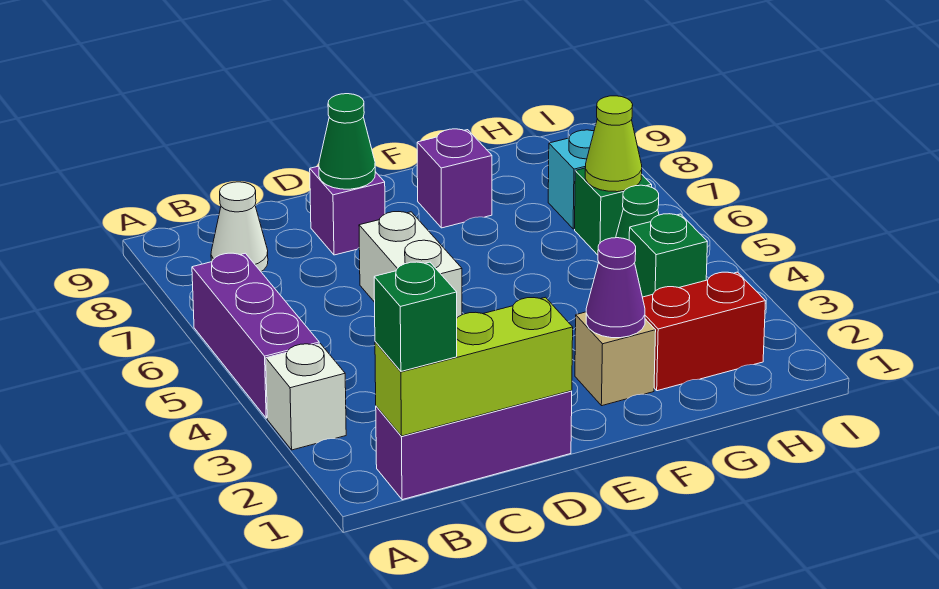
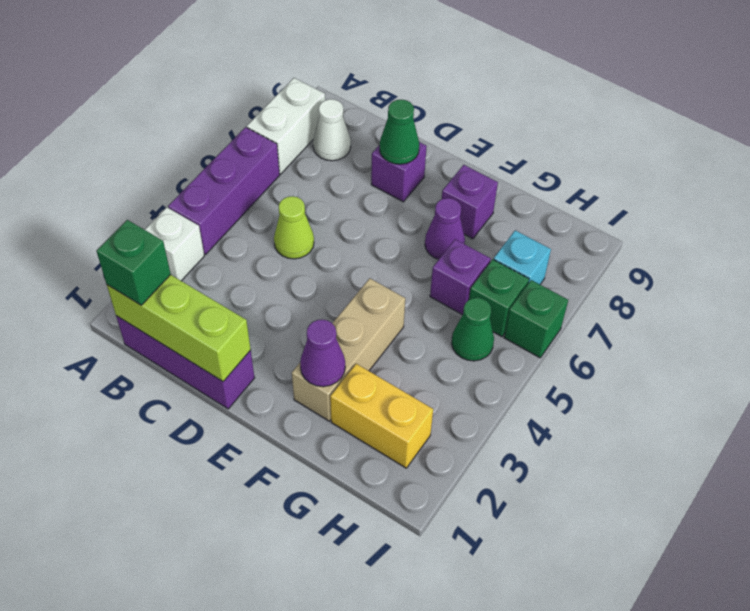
white brick D5:D6 level 1 -> white brick A7:A8 level 1
tan brick F2 level 1 -> tan brick F2:F4 level 1
none -> purple cone F7 level 1
red brick G2:H2 level 1 -> yellow brick G2:H2 level 1
none -> purple brick G6 level 1
green brick H4 level 1 -> green brick I6 level 1
lime cone H6 level 2 -> lime cone C5 level 1

